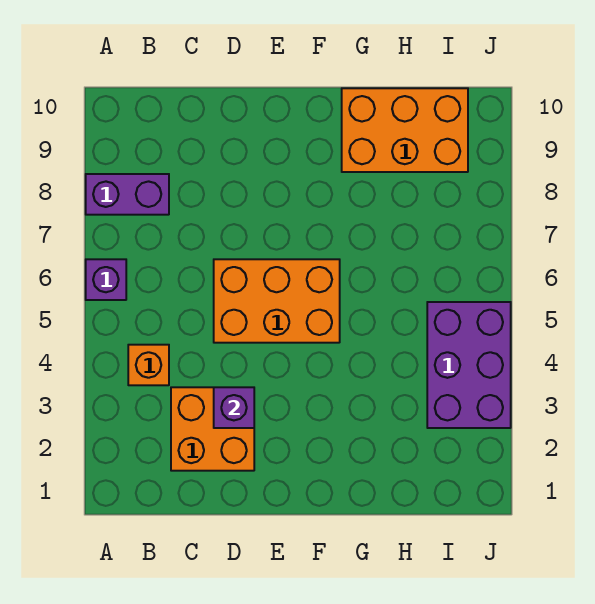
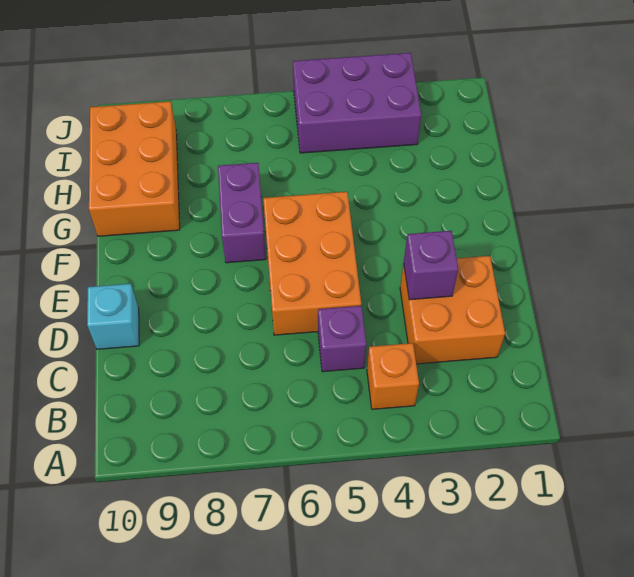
purple brick A6 level 1 -> purple brick C5 level 1
purple brick A8:B8 level 1 -> purple brick F7:G7 level 1
none -> cyan brick D10 level 1

